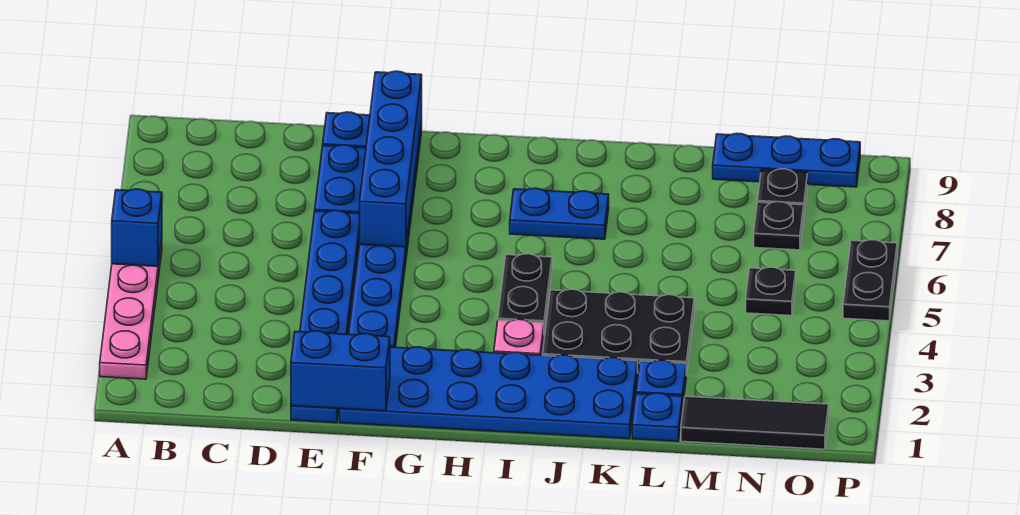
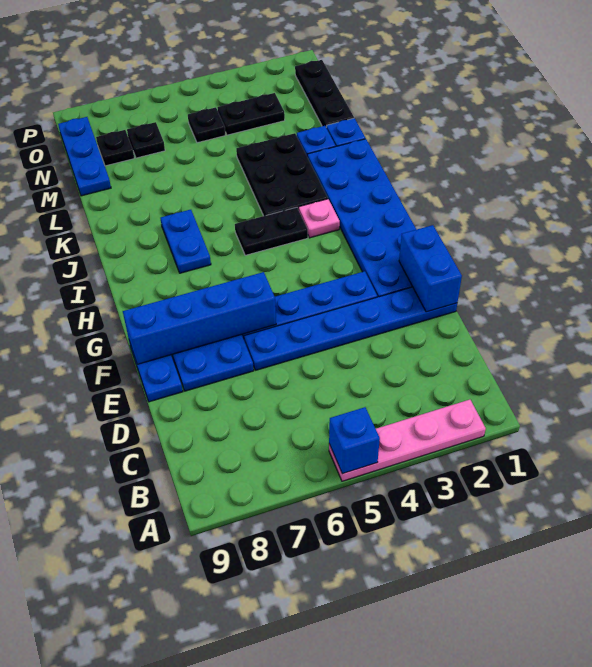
black tile M1:O1 level 1 -> black plate M1:O1 level 1
black plate P5:P6 level 1 -> black plate N3:N4 level 1

